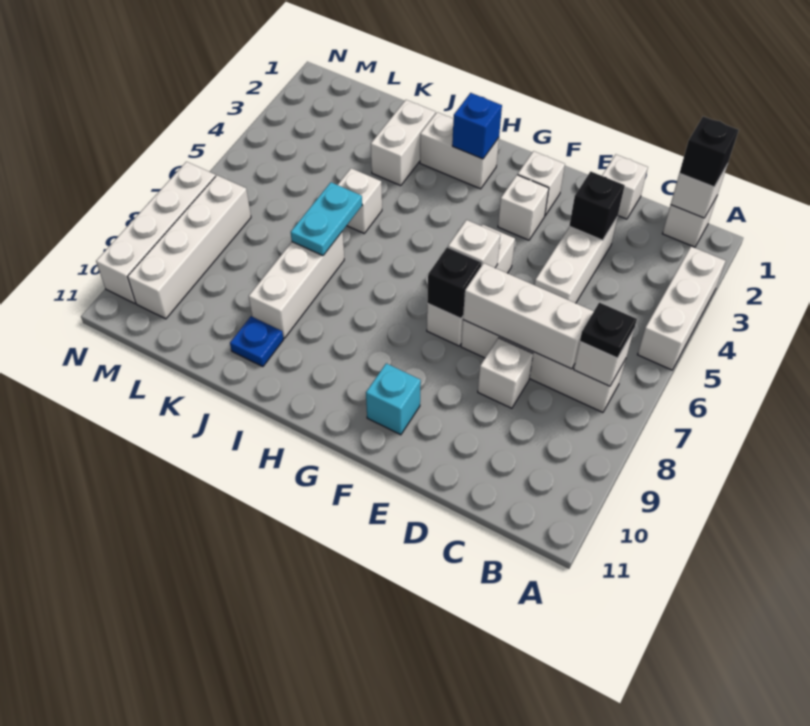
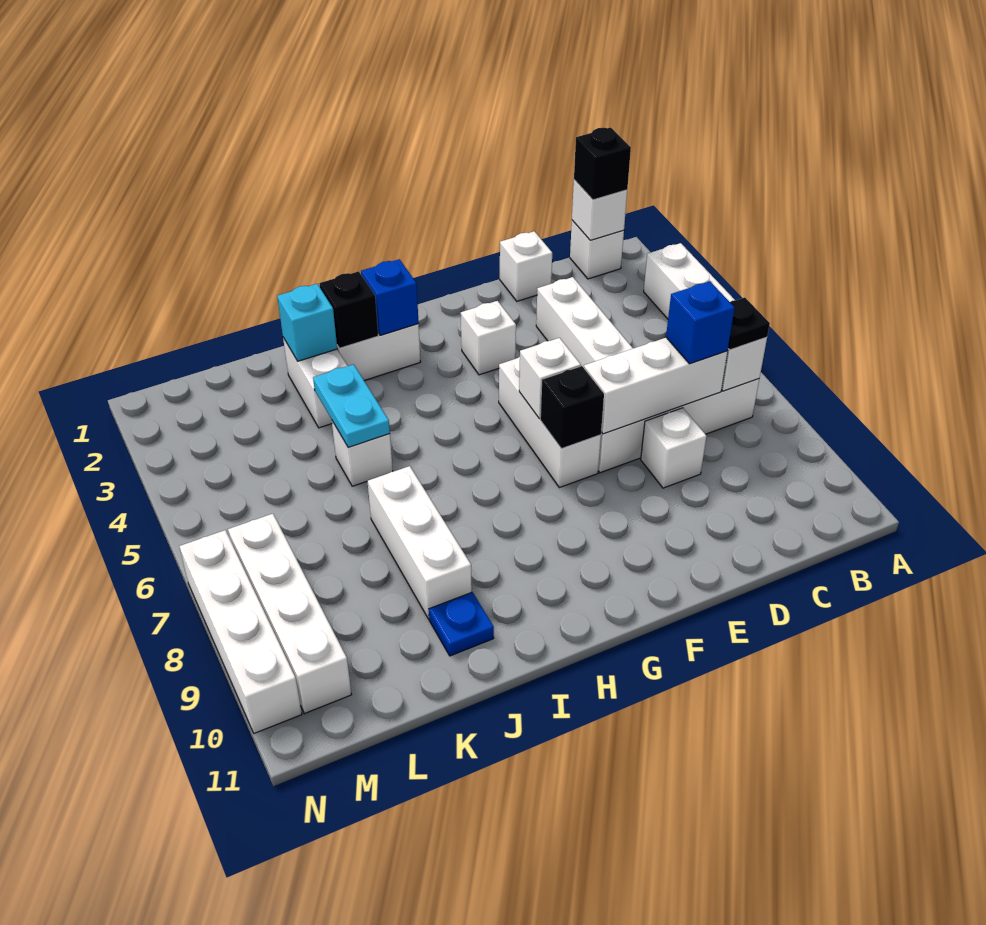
none -> blue brick C7 level 3
black brick D3 level 2 -> black brick I2 level 2
white brick F2 level 1 -> none
cyan brick F10 level 1 -> cyan brick J2 level 2
cyan plate J6:J7 level 2 -> cyan plate J4:J5 level 2

